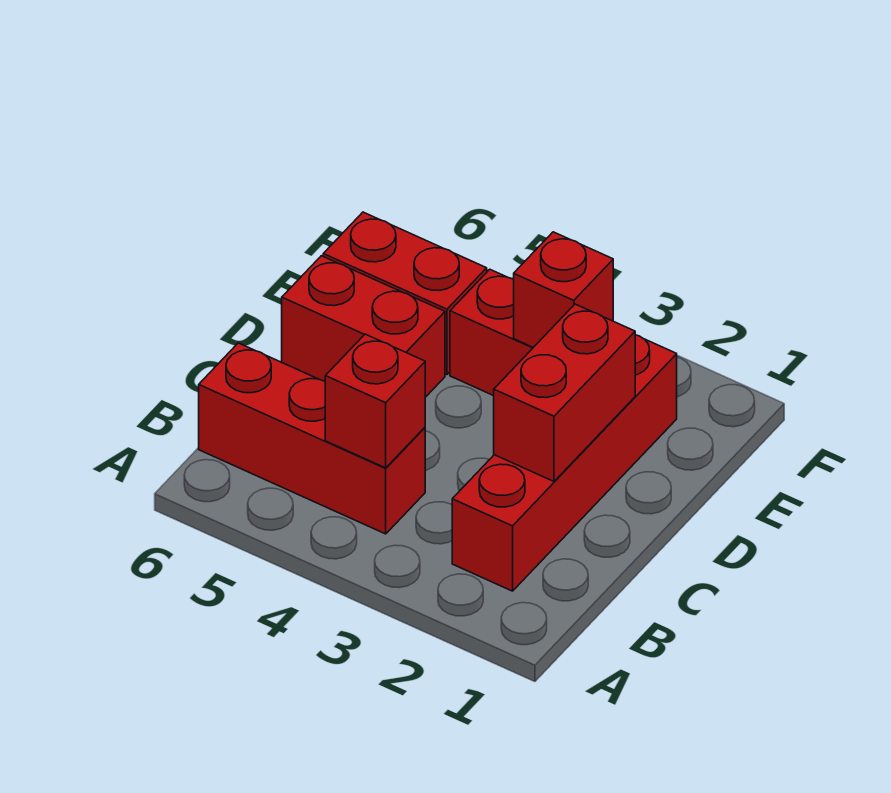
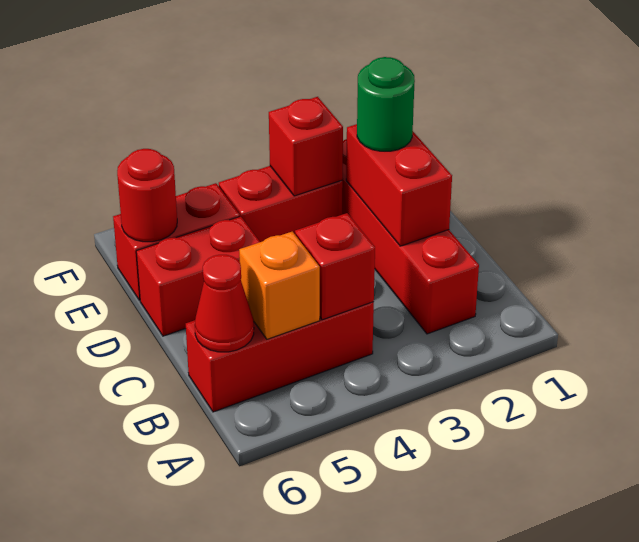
none -> orange brick B5 level 2
none -> red cone B6 level 2
none -> green round brick D2 level 3
none -> red round brick E6 level 2

